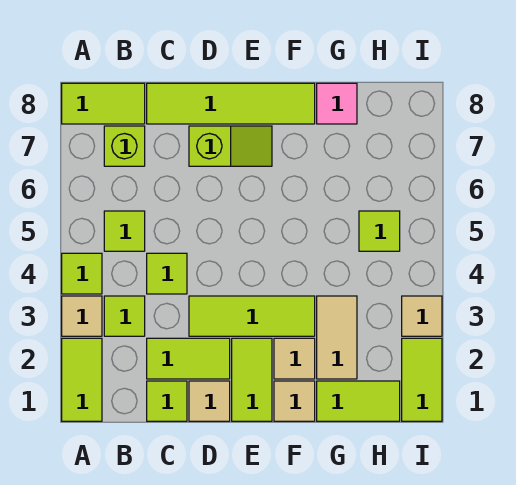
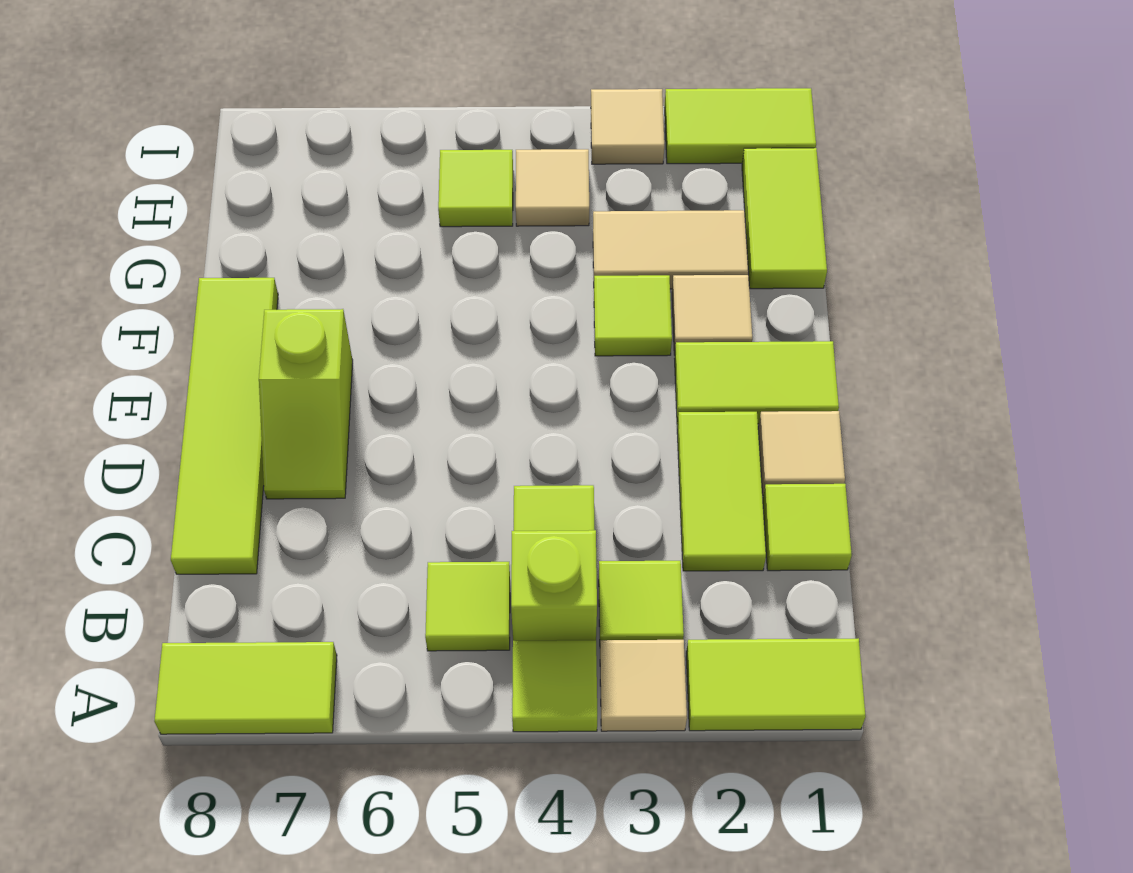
lime tile A8:B8 level 1 -> lime tile A7:A8 level 1
lime brick B7 level 1 -> lime brick B4 level 1
lime tile D3:F3 level 1 -> lime tile F3 level 1
lime slope D7:E7 level 1 top D -> lime slope D7:E7 level 1 top E
tan tile F1 level 1 -> tan tile H4 level 1
pink tile G8 level 1 -> none

